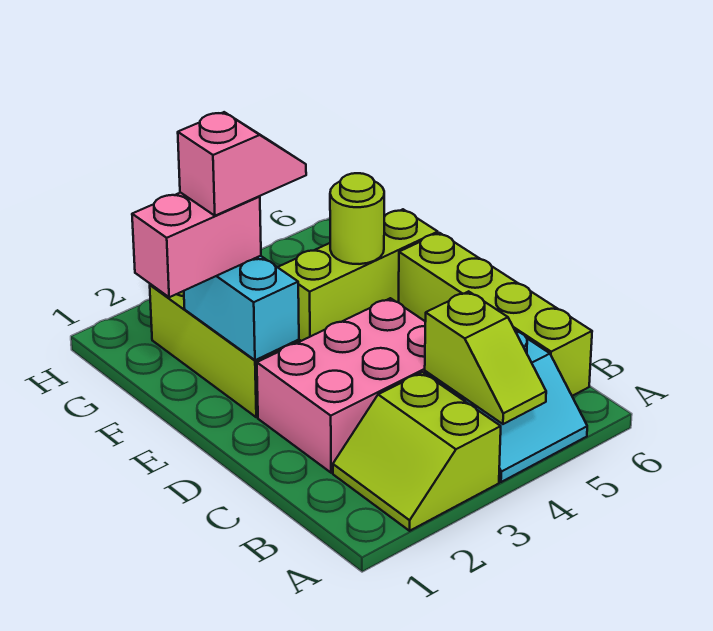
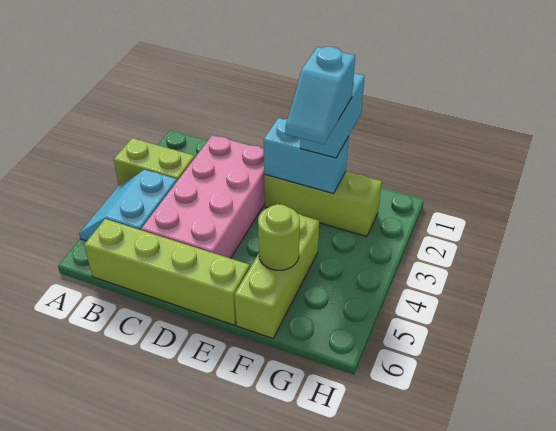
lime slope A4:B4 level 2 top B -> none
pink brick C2:D4 level 1 -> pink brick C2:D5 level 1
pink brick F1:F2 level 3 -> cyan brick F1:F2 level 3
pink slope F2:F3 level 4 top 2 -> cyan slope F2:F3 level 4 top 2

